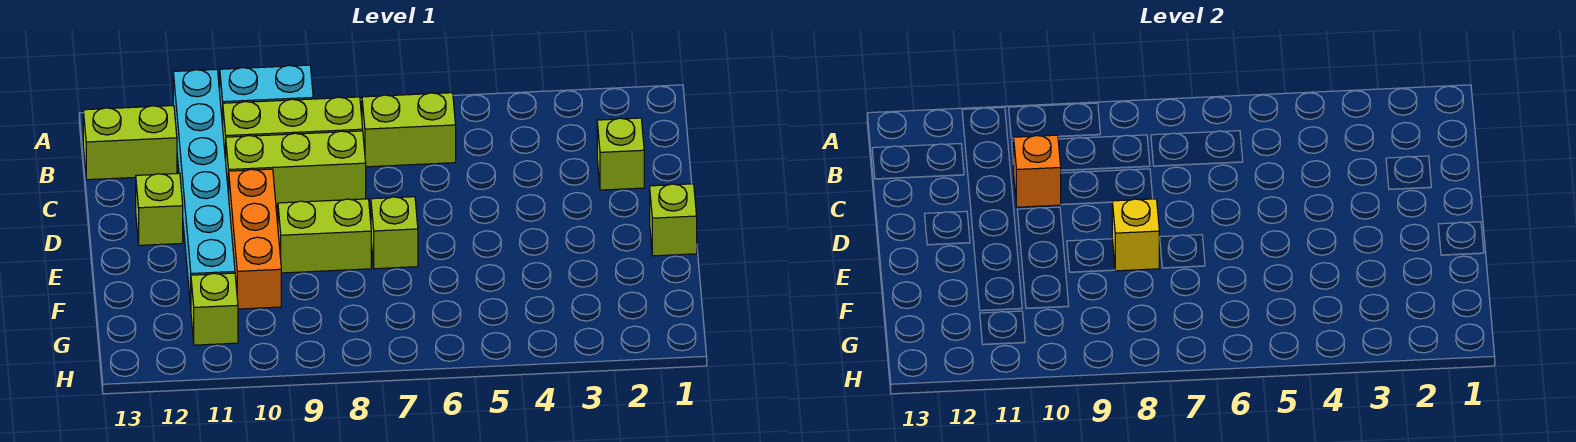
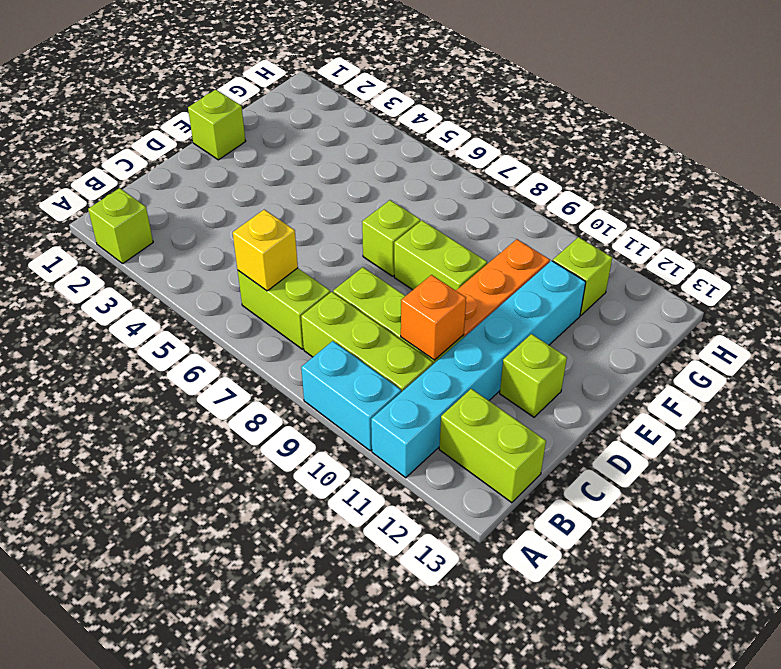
lime brick C2 level 1 -> lime brick A2 level 1
yellow brick E8 level 2 -> yellow brick B6 level 2

